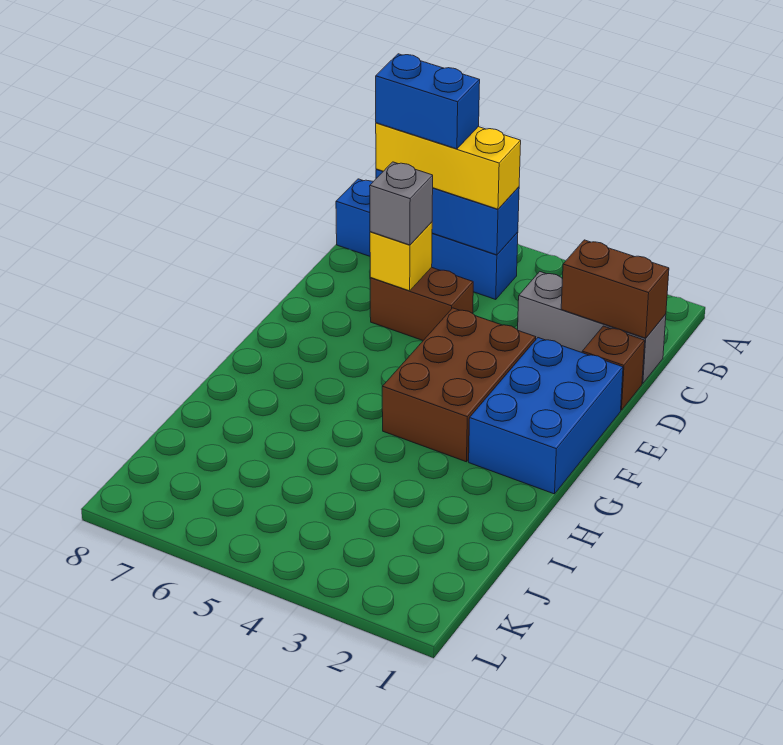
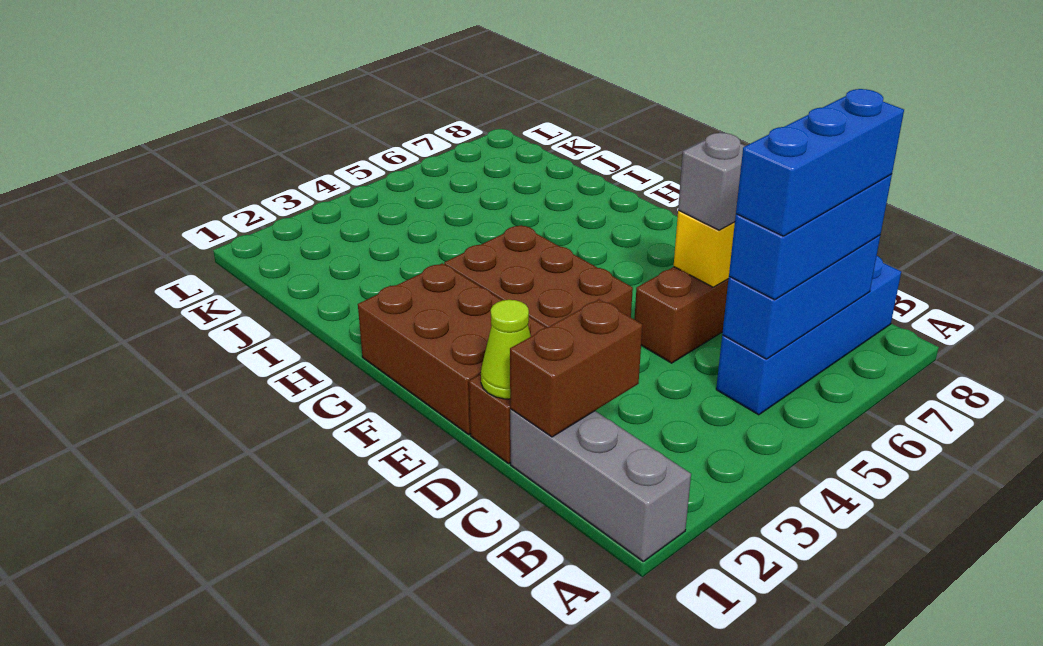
yellow brick B5:B7 level 3 -> blue brick B5:B7 level 3
blue brick B6:B7 level 4 -> blue brick B5:B7 level 4
grey brick C1:C3 level 1 -> grey brick A1:C1 level 1
none -> lime cone D1 level 2
blue brick E1:G2 level 1 -> brown brick E1:G2 level 1

